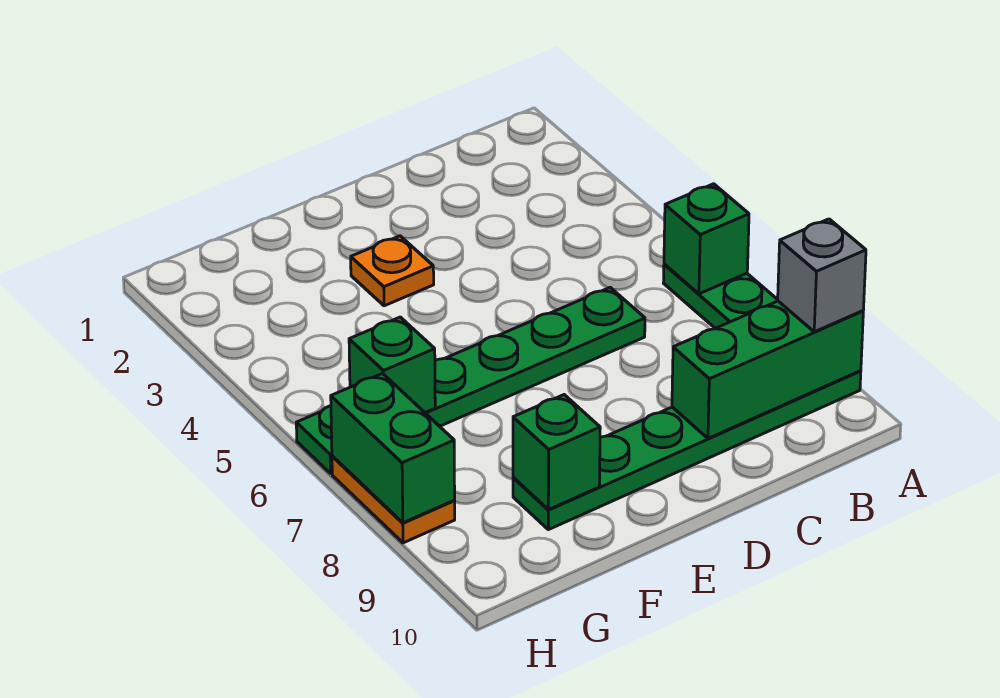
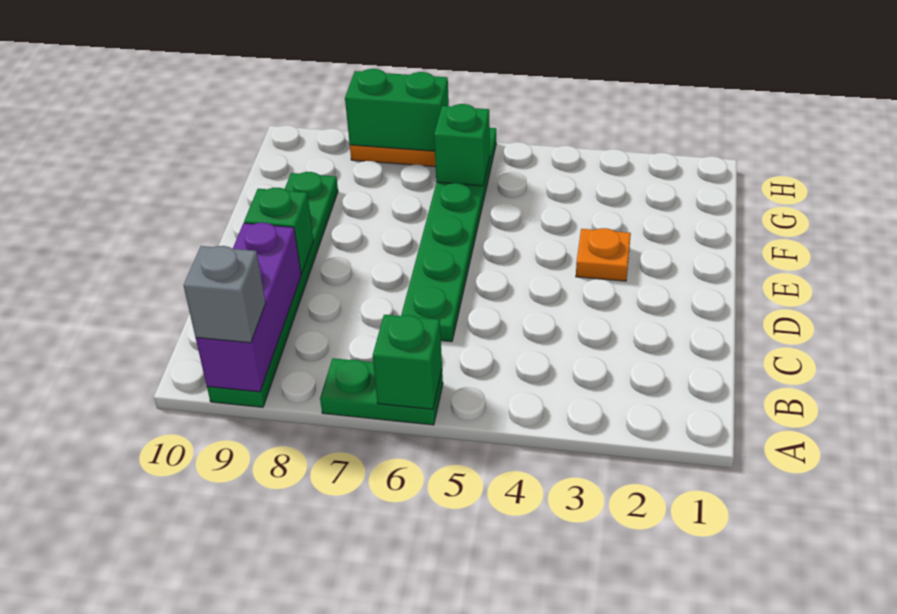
green brick A9:C9 level 2 -> purple brick A9:C9 level 2
green brick F9 level 2 -> green brick D9 level 2

